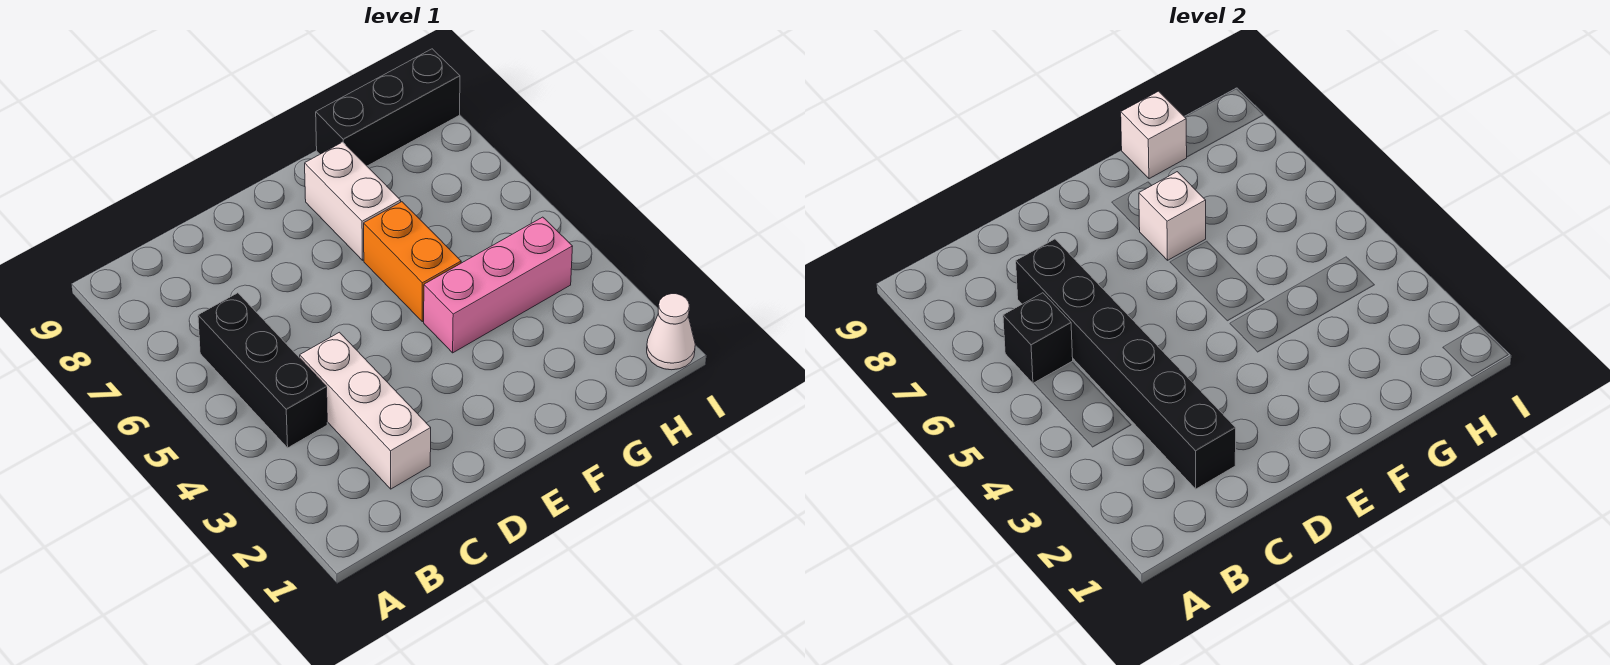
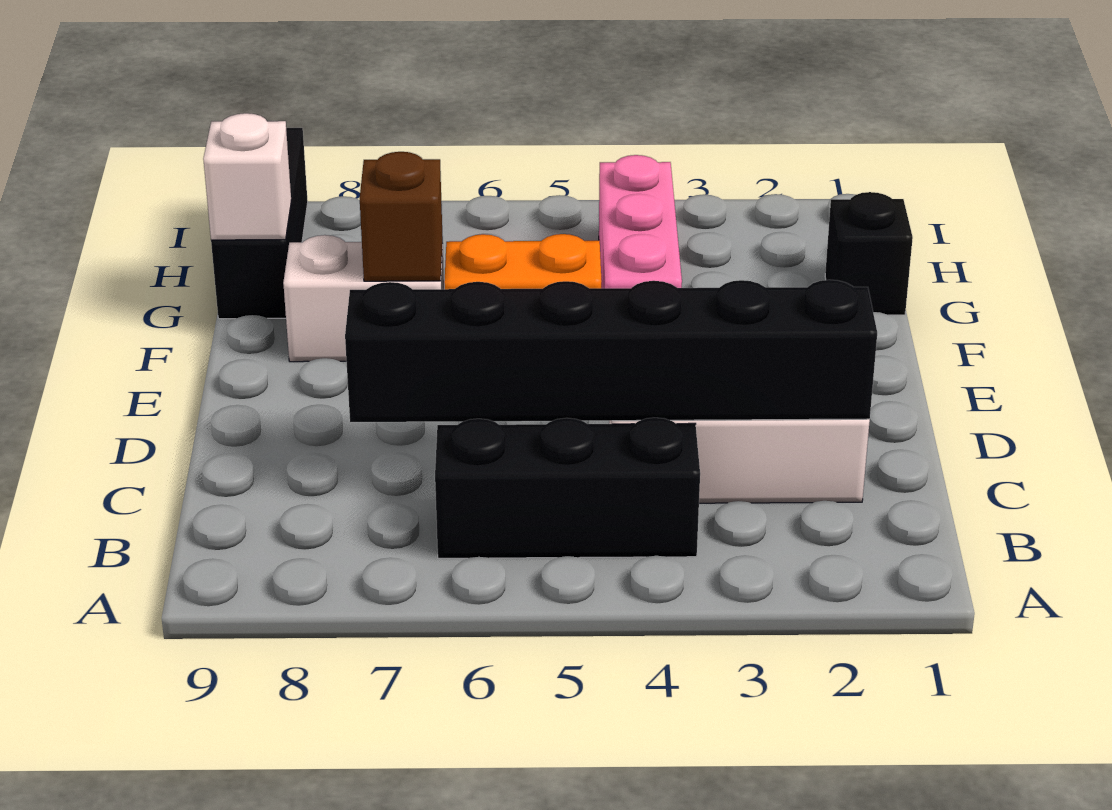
black brick B6 level 2 -> black brick G1 level 1
white brick F7 level 2 -> brown brick F7 level 2
white cone I1 level 1 -> none

